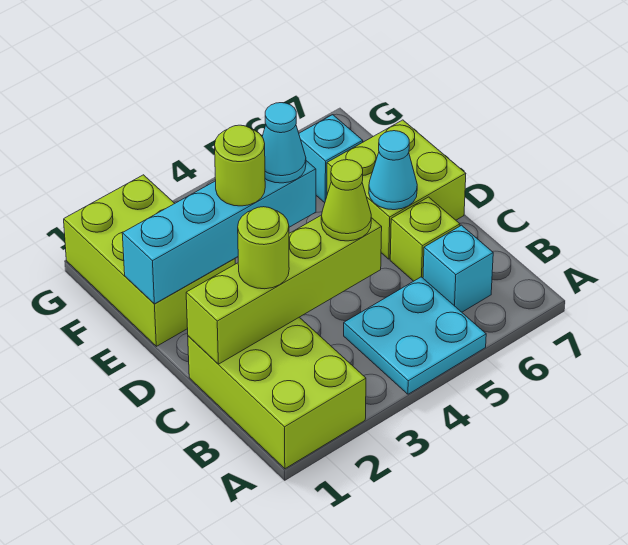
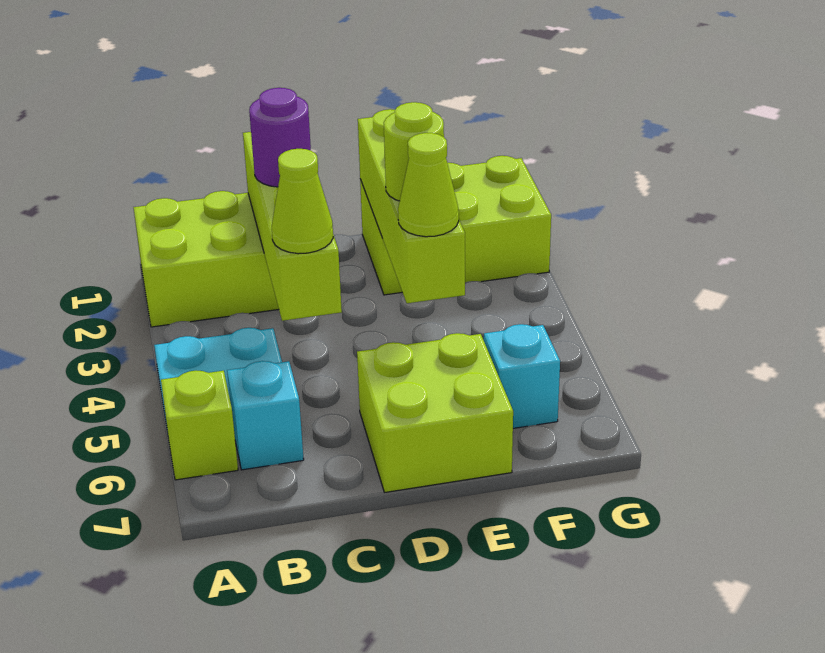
lime round brick C2 level 3 -> purple round brick C2 level 3
lime brick C6 level 1 -> lime brick A6 level 1
cyan cone D6 level 2 -> none
cyan brick E1:E4 level 2 -> lime brick E1:E4 level 2
cyan cone E4 level 3 -> lime cone E4 level 3

